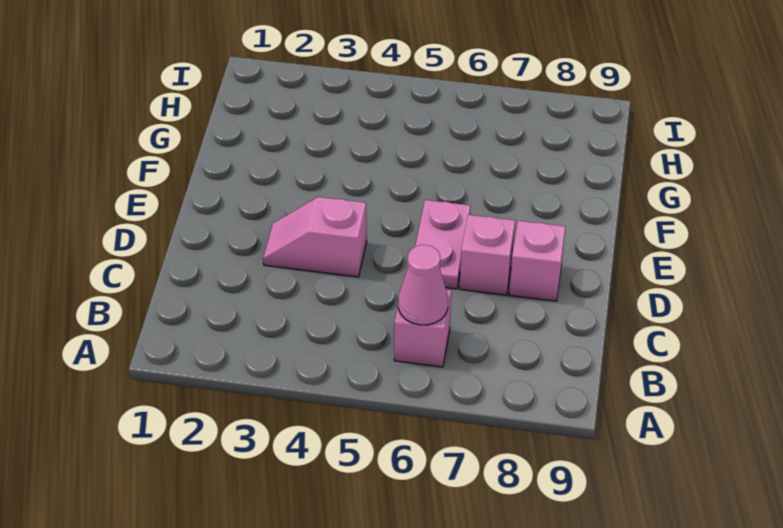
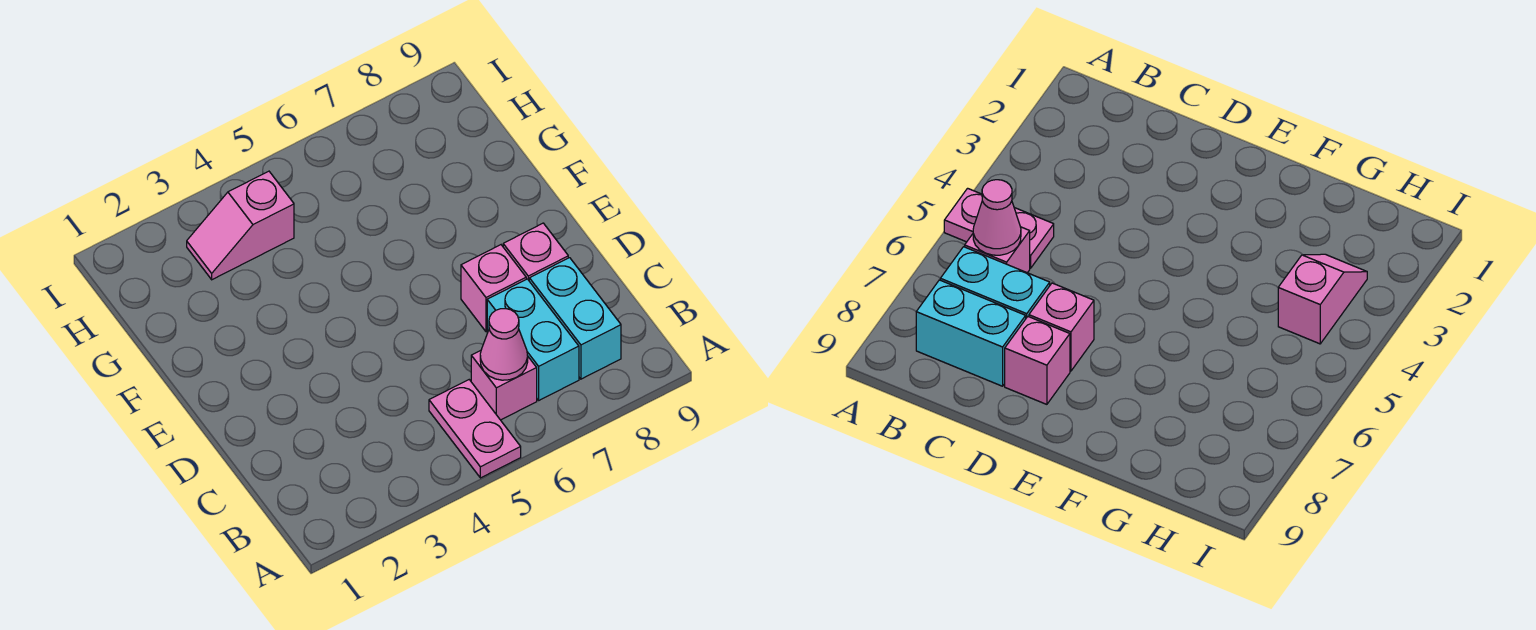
none -> cyan brick B7:C7 level 1
none -> cyan brick B8:C8 level 1
pink slope D3:D4 level 1 top 4 -> pink slope H3:H4 level 1 top 4
pink plate D6:E6 level 1 -> pink plate A5:B5 level 1

